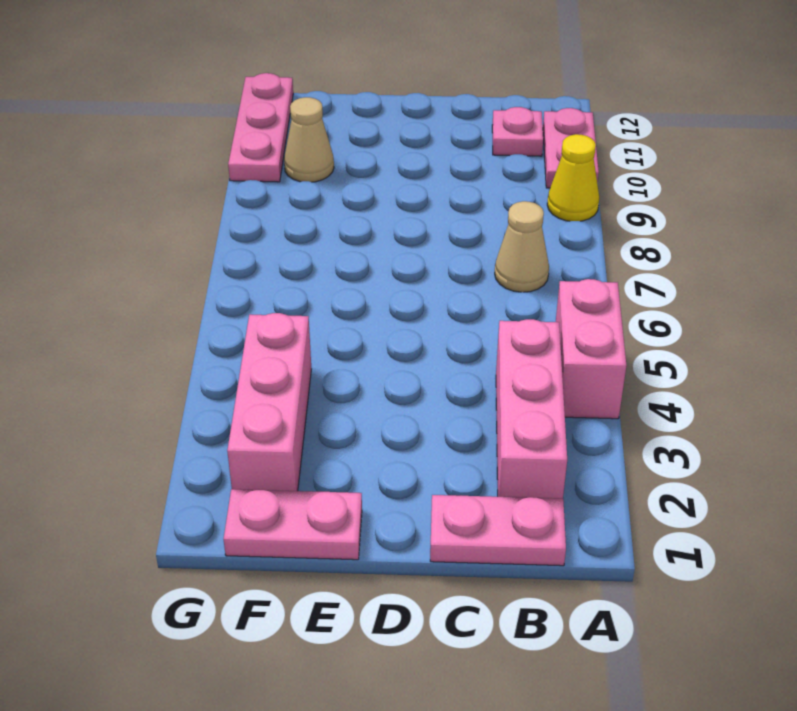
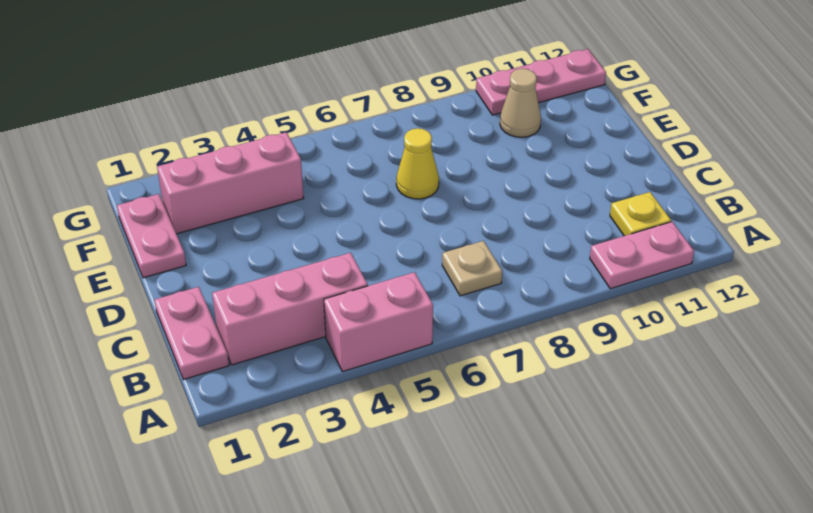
yellow cone A9 level 1 -> yellow cone E7 level 1
tan cone B7 level 1 -> tan plate B7 level 1
pink plate B11 level 1 -> yellow plate B11 level 1

